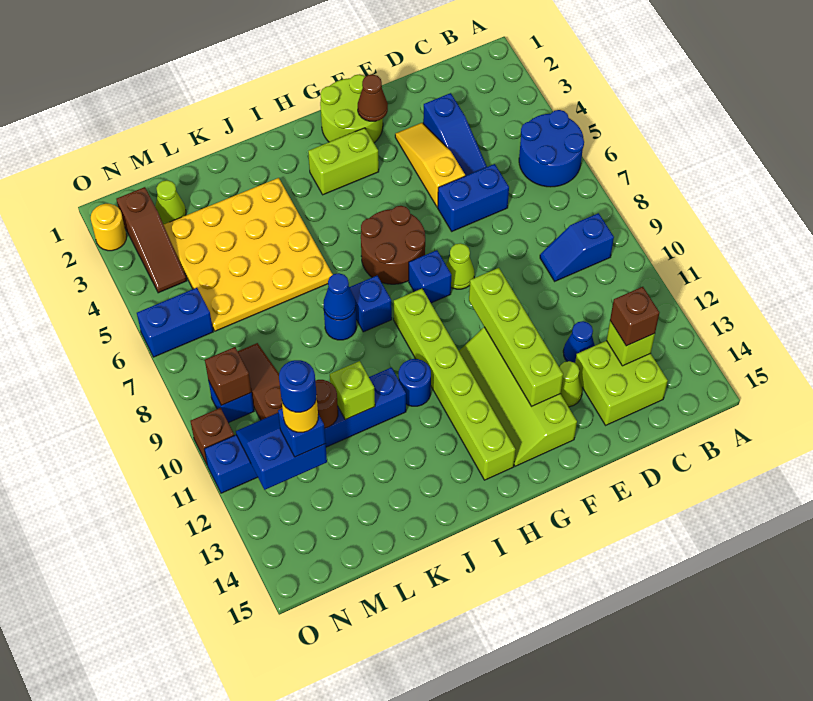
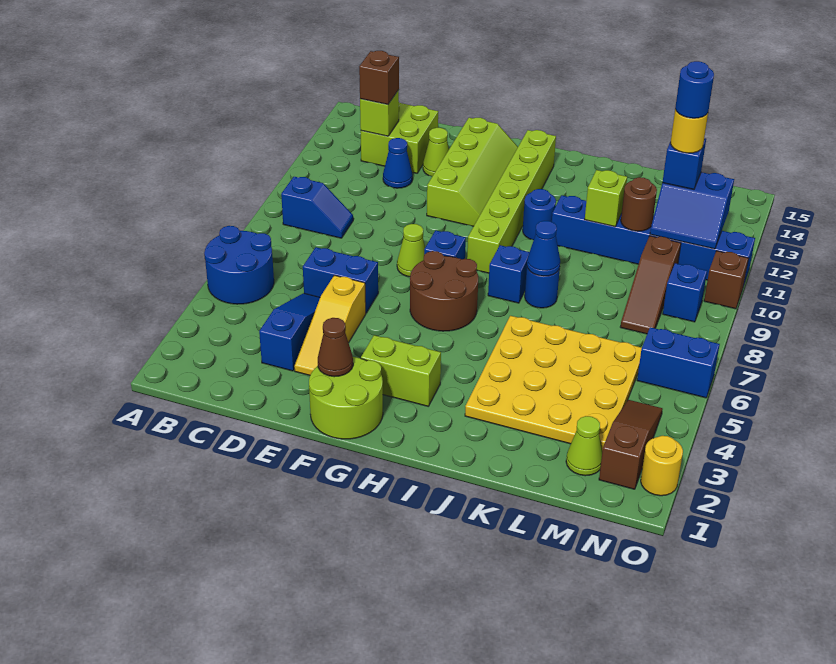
lime brick F10:F13 level 2 -> none
brown brick N9 level 2 -> none

